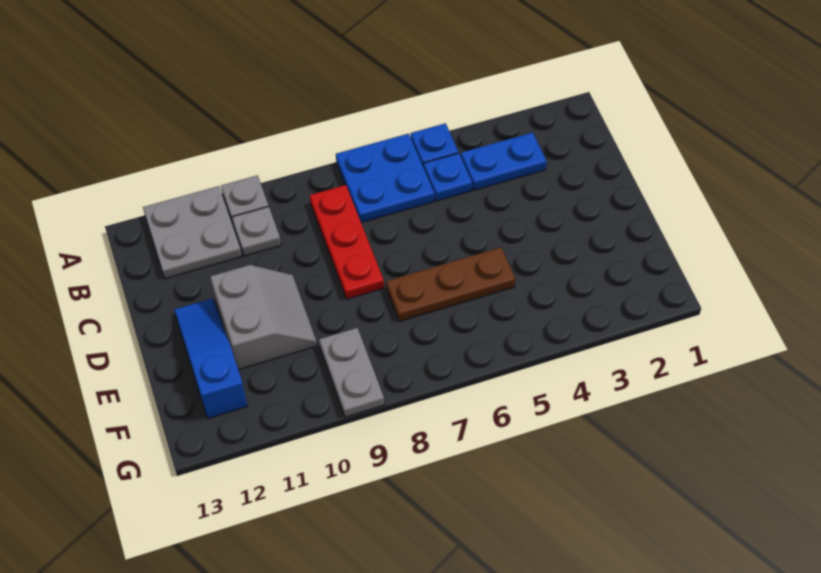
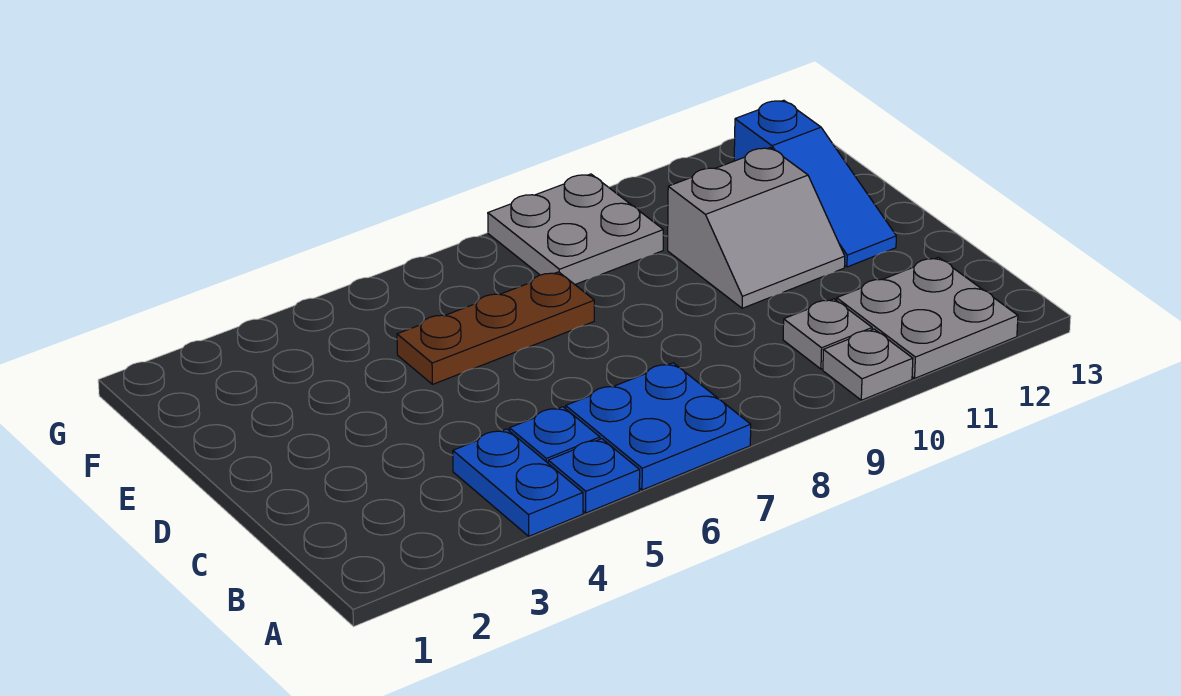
blue plate B3:B4 level 1 -> blue plate A4:B4 level 1
red plate B8:D8 level 1 -> none
grey slope D10:E11 level 1 top 11 -> grey slope D10:E11 level 1 top E
grey plate F9:G9 level 1 -> grey plate F8:G9 level 1

